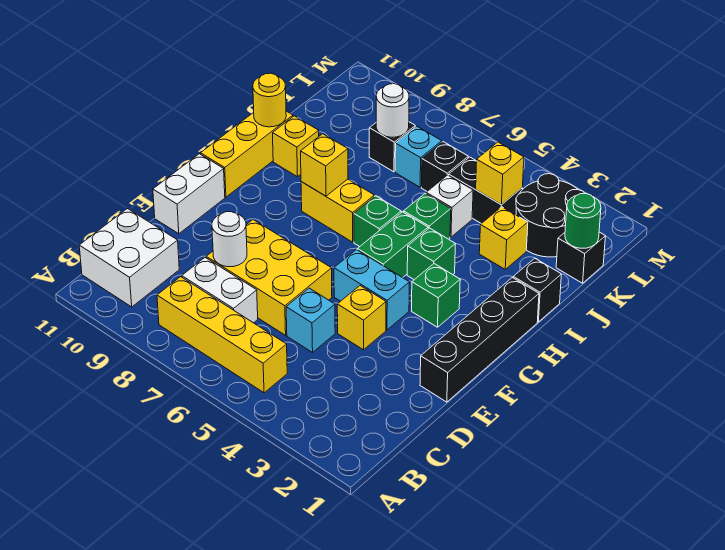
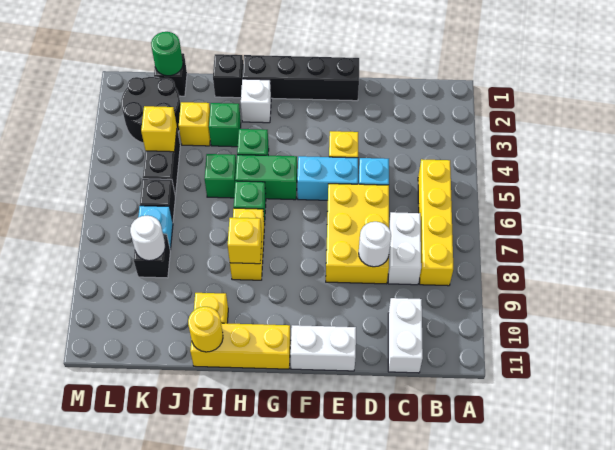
white brick B10:C11 level 1 -> white brick C10:C11 level 1
cyan brick F4:F5 level 1 -> cyan brick E5:F5 level 1
green brick G3 level 1 -> green brick I3 level 1
white brick J5 level 1 -> white brick H2 level 1

